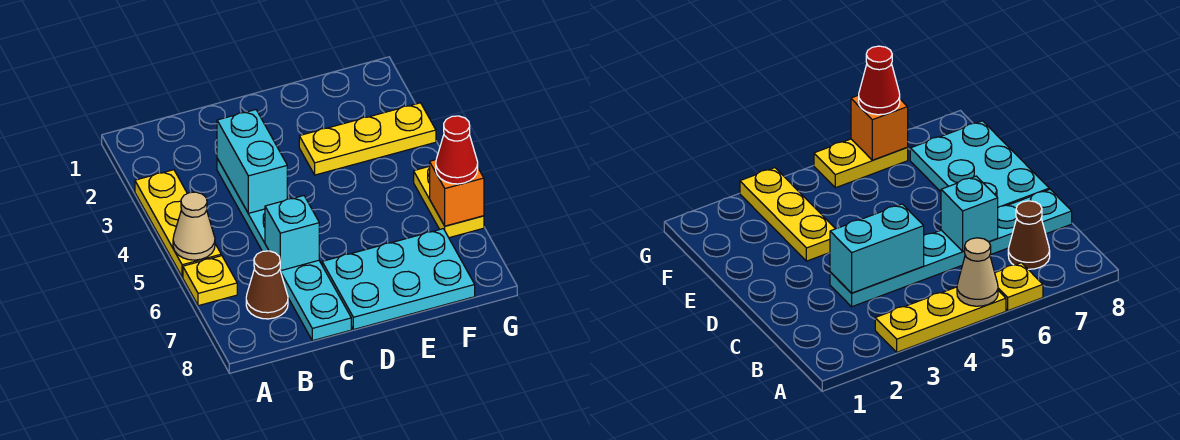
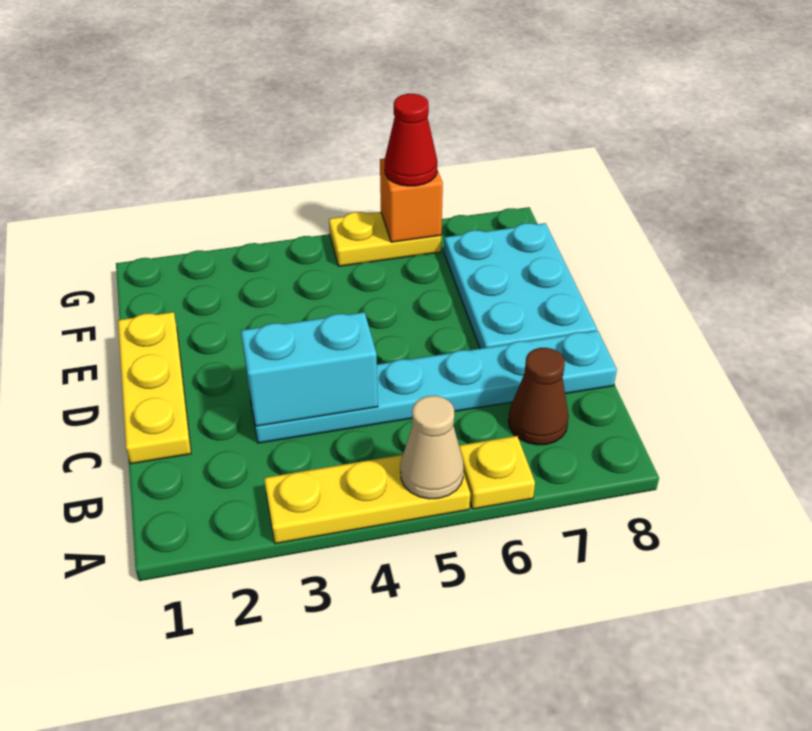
cyan brick C6 level 2 -> none
yellow plate E3:G3 level 1 -> yellow plate C1:E1 level 1

